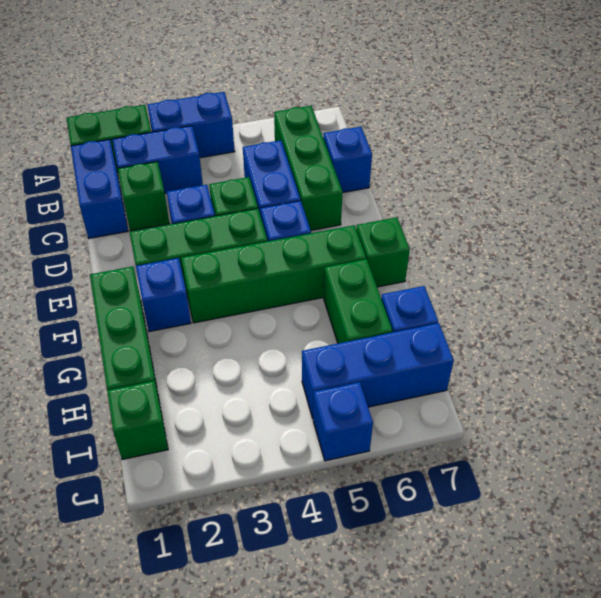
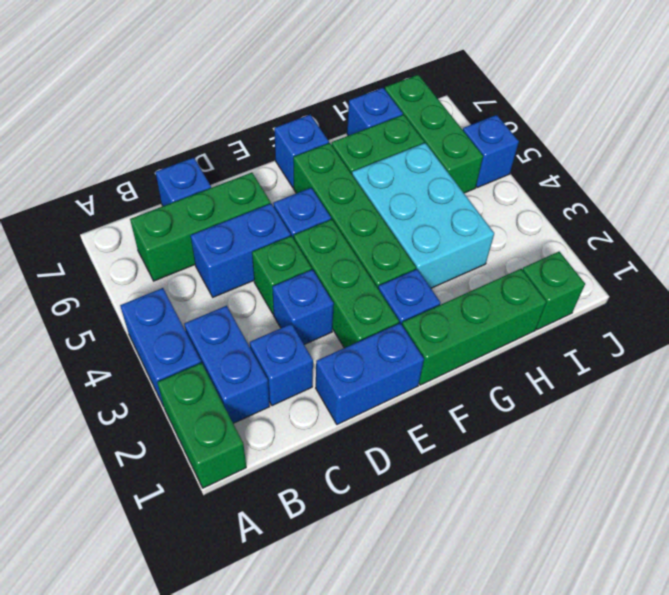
blue brick B1:C1 level 1 -> blue brick D1:E1 level 1
green brick C2 level 1 -> blue brick C2 level 1
green brick F7 level 1 -> blue brick F7 level 1
none -> cyan brick G3:H5 level 1
blue brick I5:I7 level 1 -> green brick I5:I7 level 1

